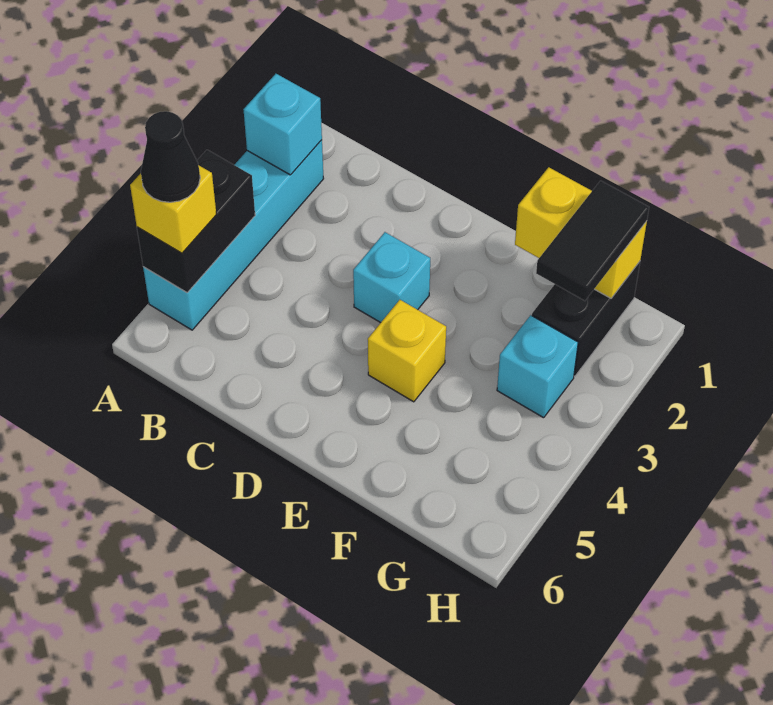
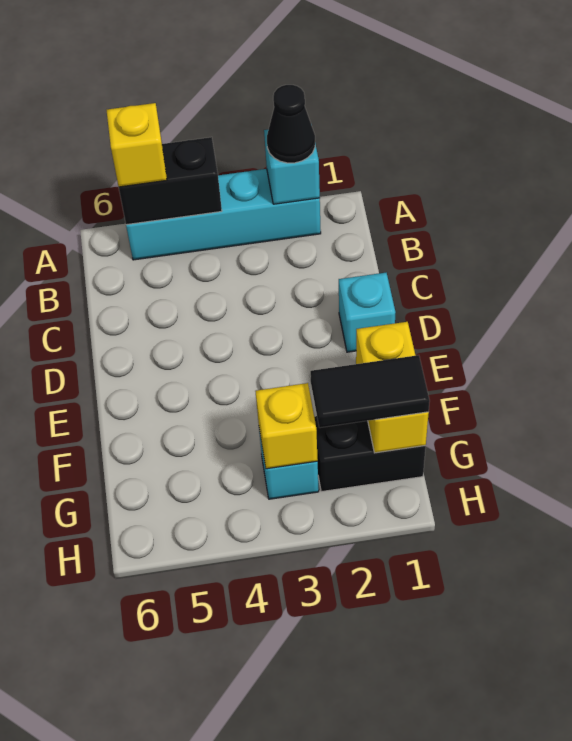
black cone A5 level 4 -> black cone A2 level 3
cyan brick D3 level 1 -> cyan brick D1 level 1
yellow brick E4 level 1 -> yellow brick G3 level 2

